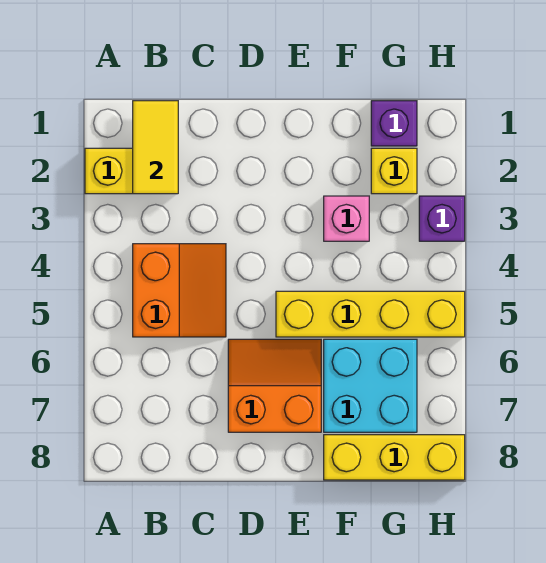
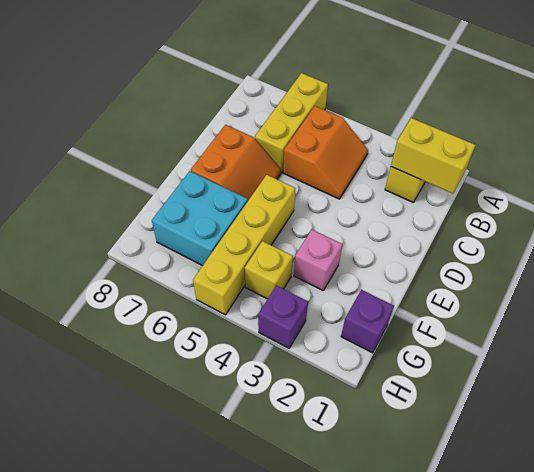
yellow tile B1:B2 level 2 -> yellow brick B1:B2 level 2
orange slope B4:C5 level 1 top B -> orange slope B4:C5 level 1 top 5
yellow brick F8:H8 level 1 -> yellow brick A6:C6 level 1
yellow brick G2 level 1 -> yellow brick G4 level 1

